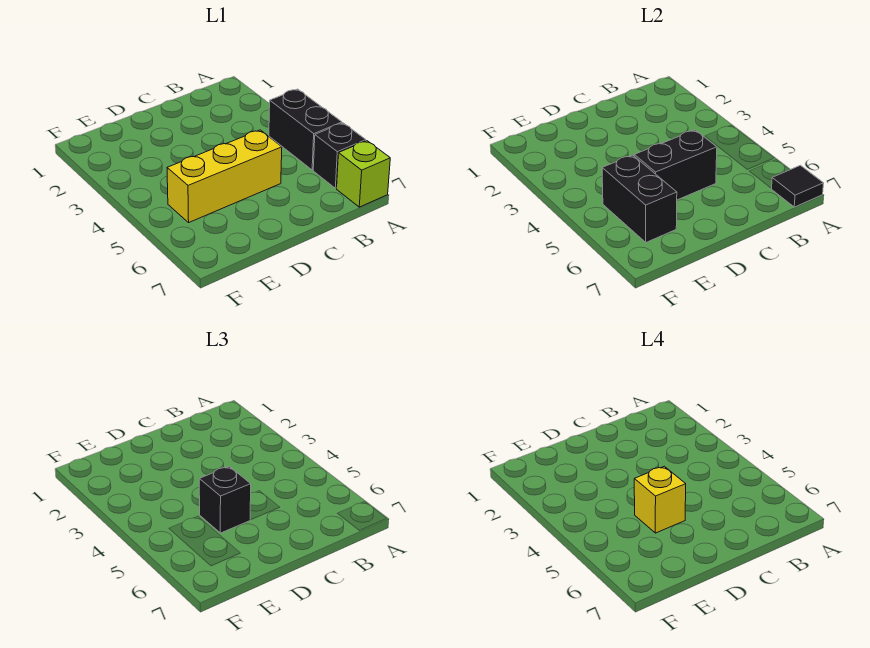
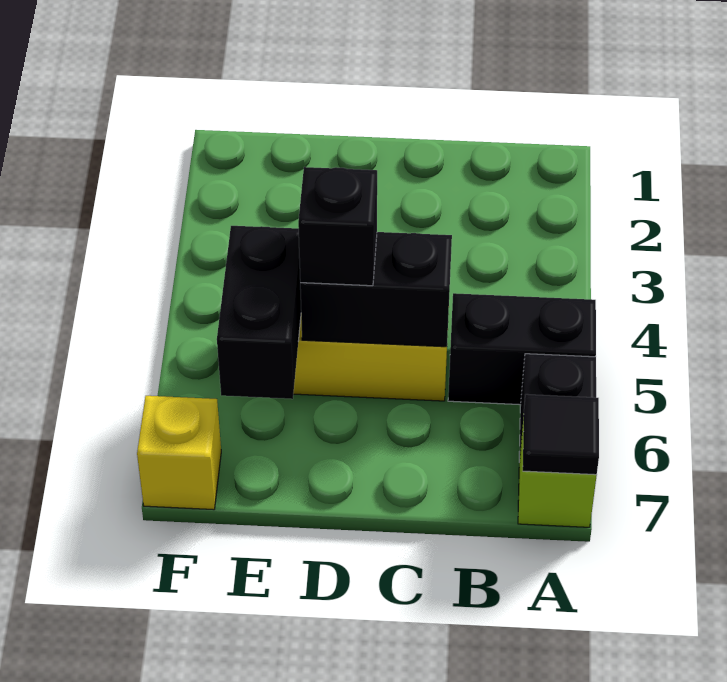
black brick A4:A5 level 1 -> black brick A5:B5 level 1
yellow brick D5 level 4 -> yellow brick F7 level 1

